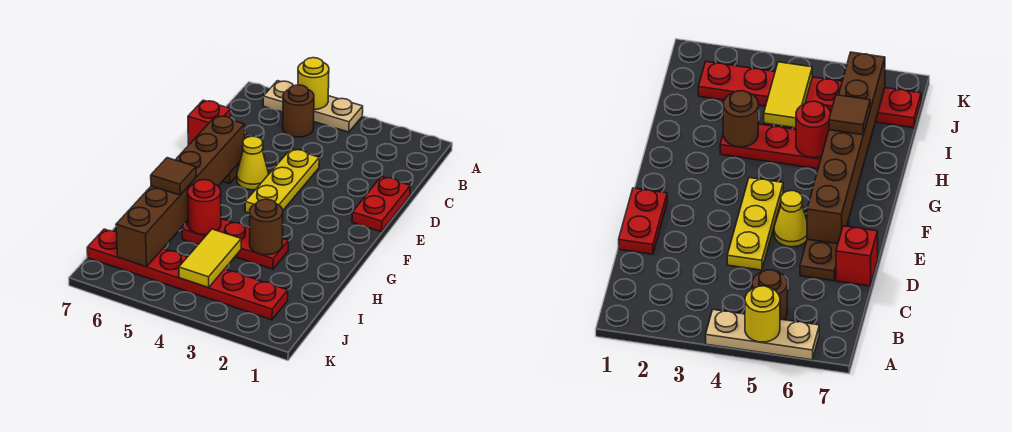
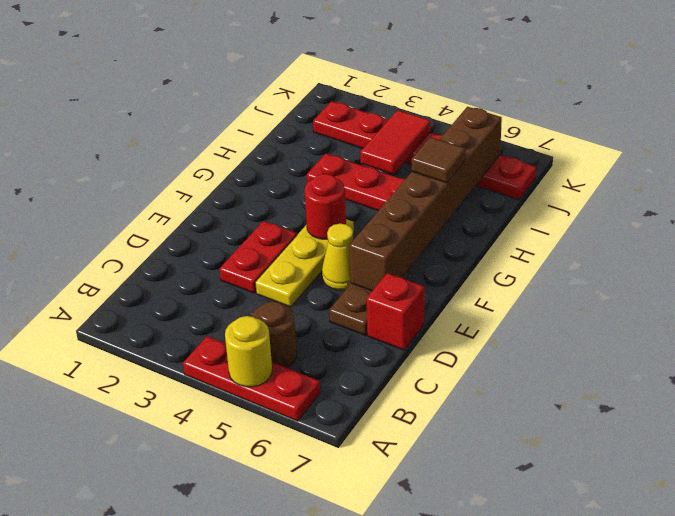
tan plate A4:A6 level 1 -> red plate A4:A6 level 1
red plate D1:E1 level 1 -> red plate D3:E3 level 1
brown round brick H3 level 2 -> none
red round brick H5 level 2 -> red round brick F4 level 2
yellow tile I4:J4 level 2 -> red tile I4:J4 level 2

